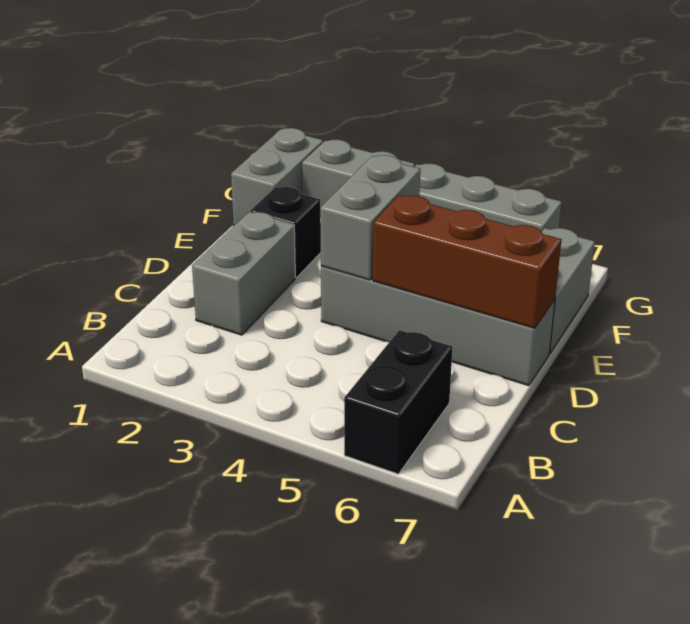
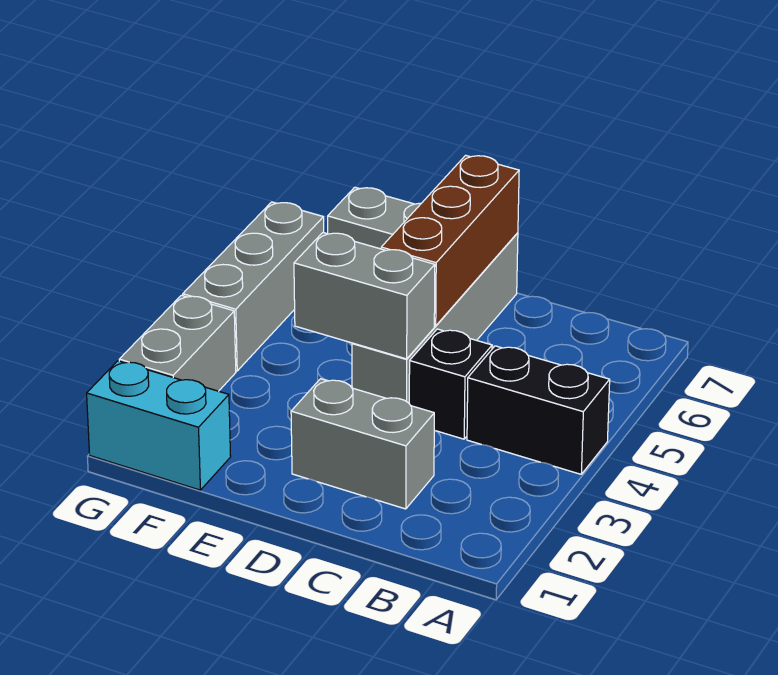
black brick A6:B6 level 1 -> black brick A4:B4 level 1
black brick E2 level 1 -> black brick C4 level 1
grey brick F1:G1 level 1 -> cyan brick F1:G1 level 1

